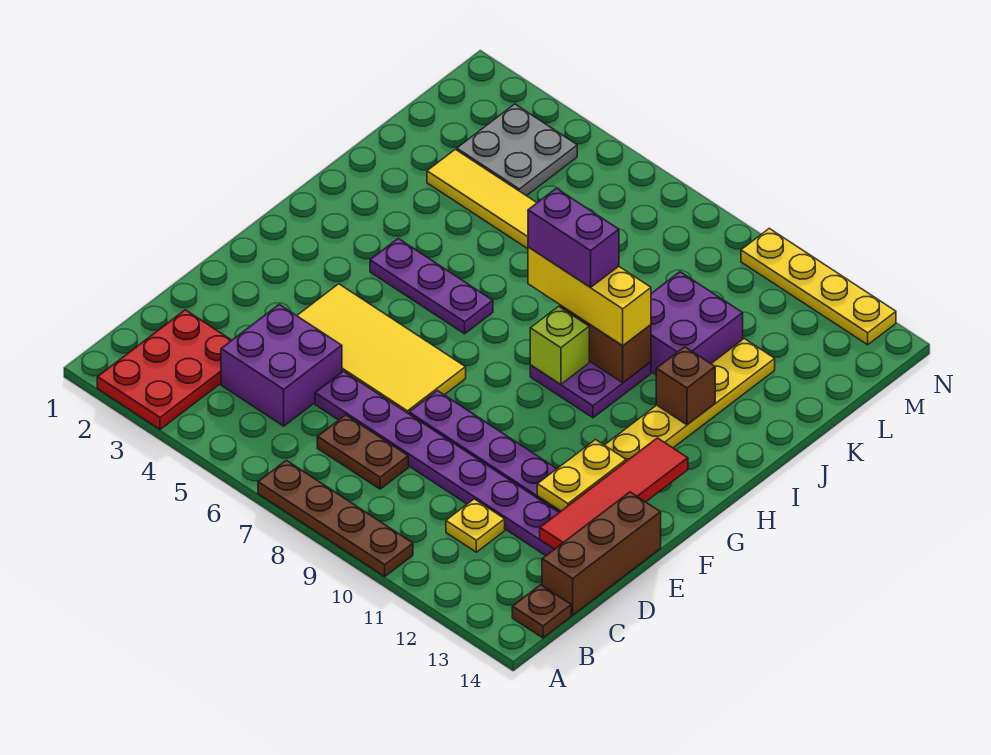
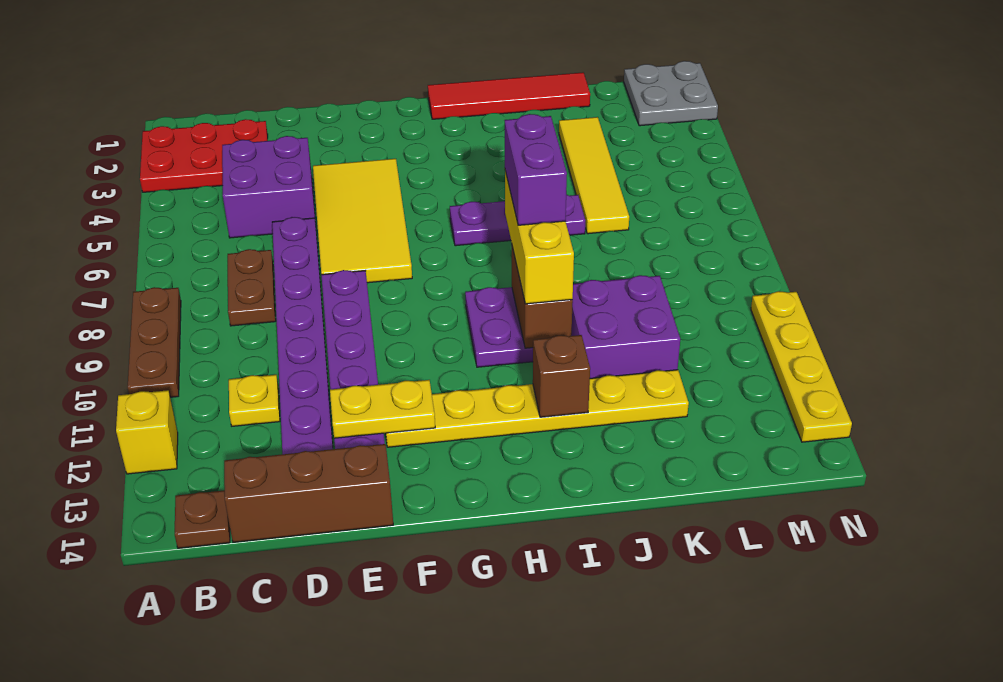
brown plate A7:A10 level 1 -> brown plate A8:A10 level 1
none -> yellow brick A12 level 1
red tile D13:G13 level 2 -> red tile H1:K1 level 1
purple plate H4:H6 level 1 -> purple plate H6:J6 level 1
lime brick H9 level 2 -> none
grey plate L3:M4 level 1 -> grey plate M1:N2 level 1

